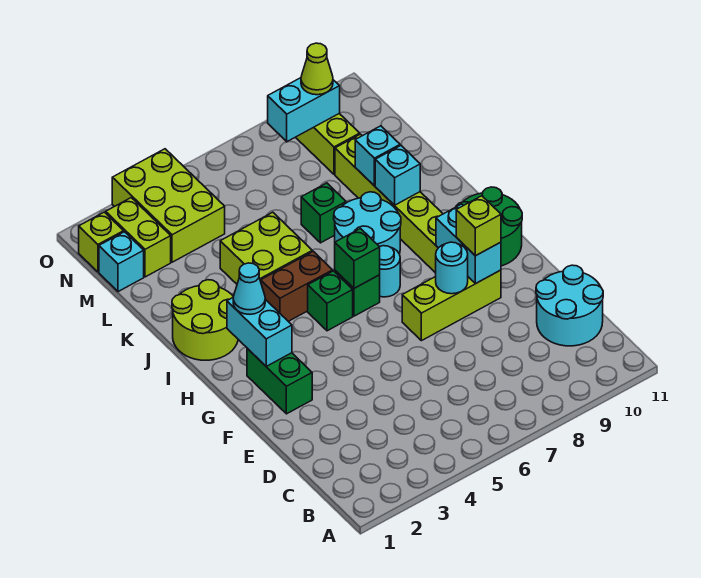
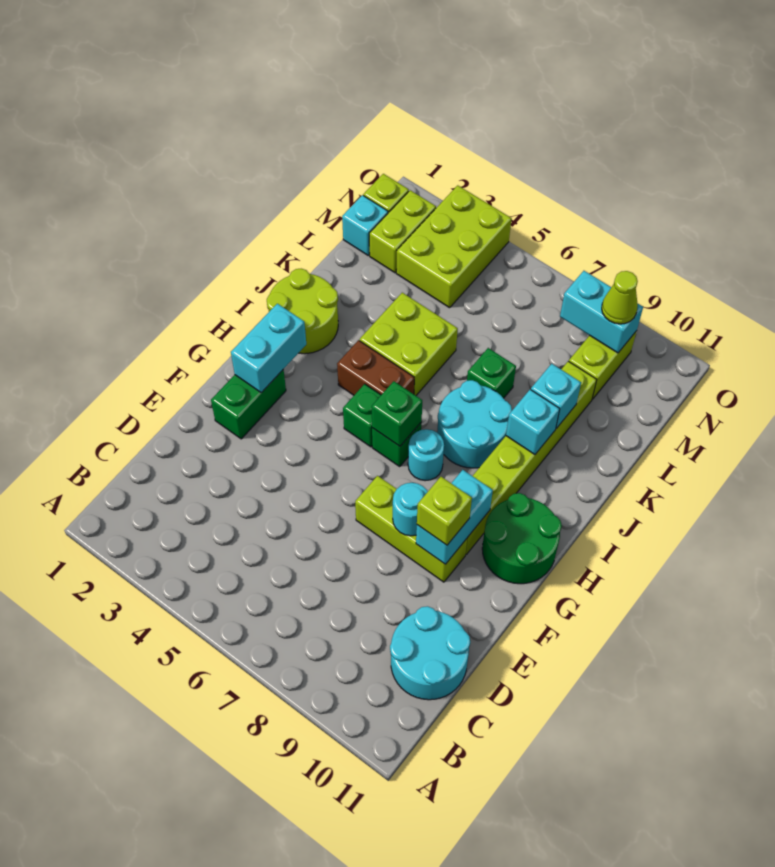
cyan cone H2 level 3 -> none

